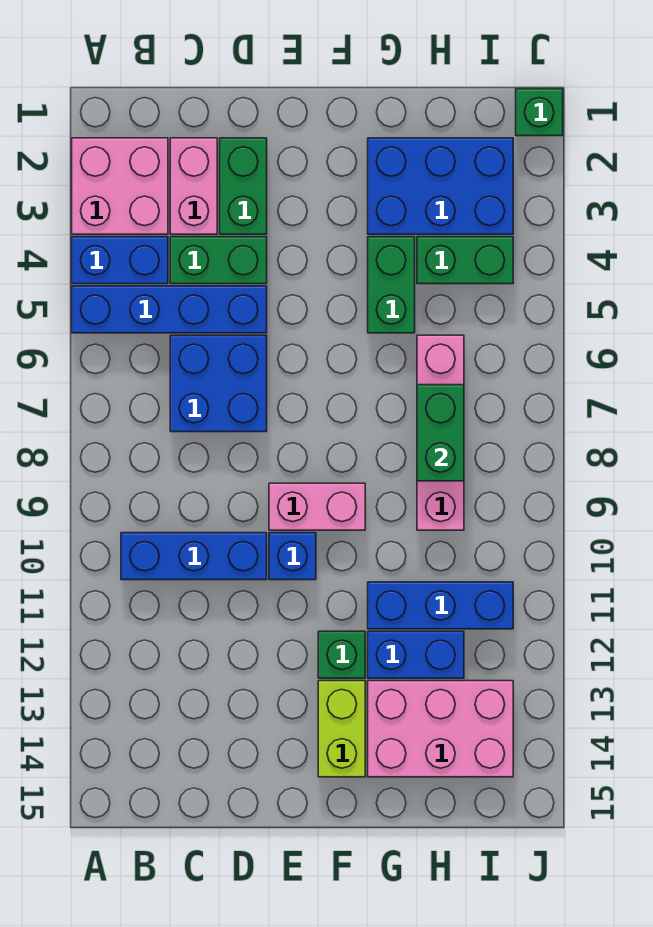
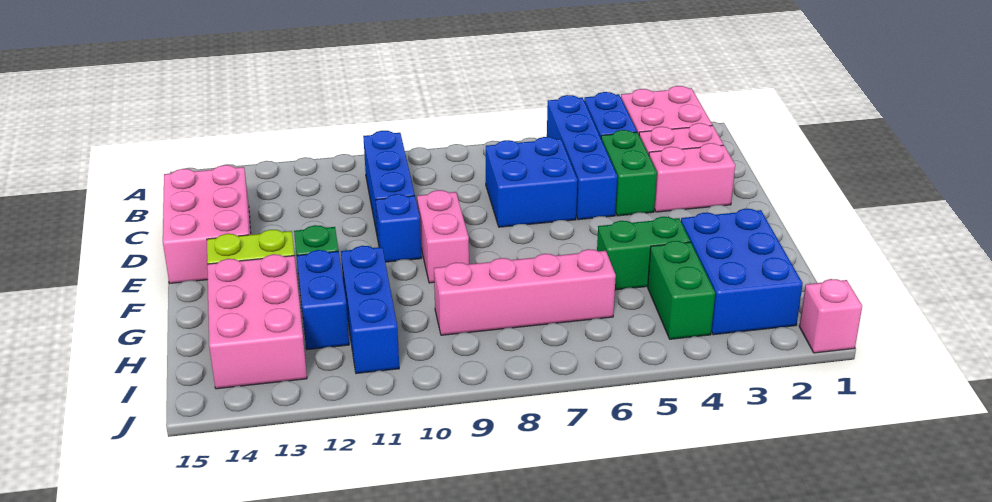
none -> pink brick C14:E15 level 1
green brick D2:D3 level 1 -> pink brick D2:D3 level 1
green brick H7:H8 level 2 -> none
green brick J1 level 1 -> pink brick J1 level 1

